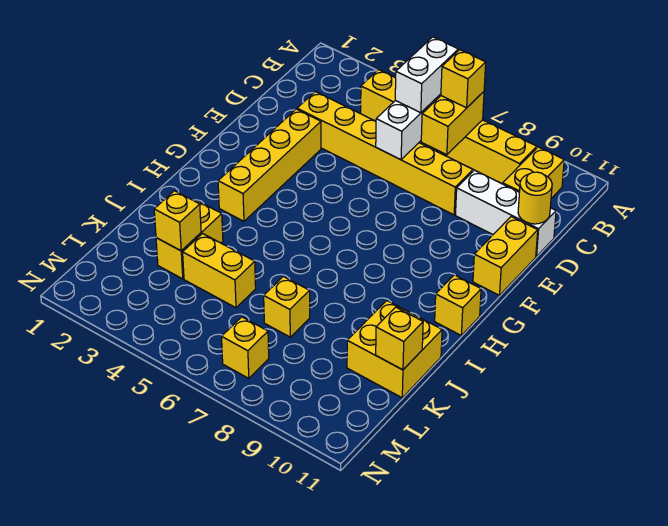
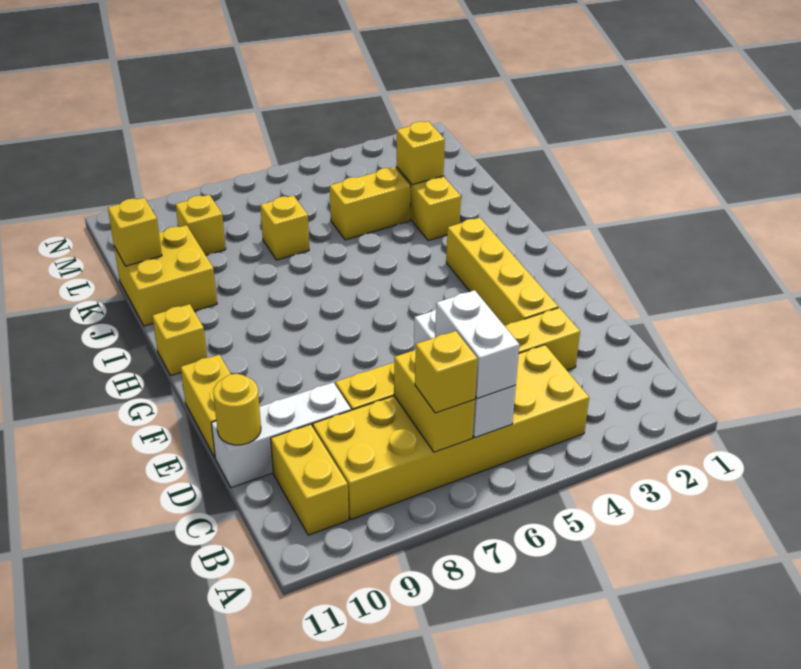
yellow brick B4:B9 level 1 -> yellow brick B4:C9 level 1
yellow brick M7 level 1 -> yellow brick L9 level 1

